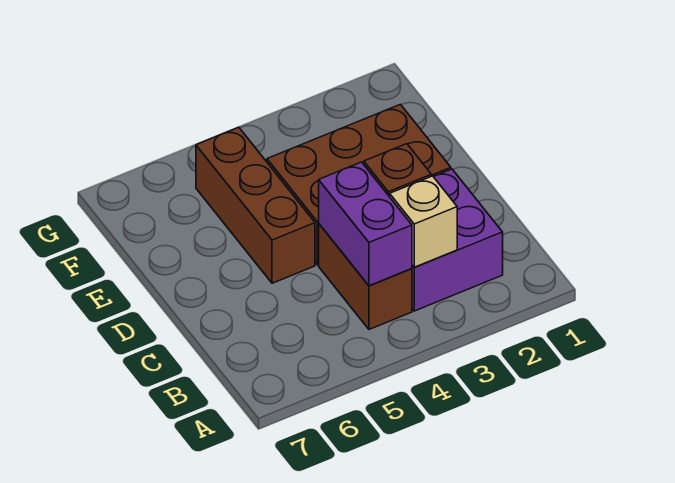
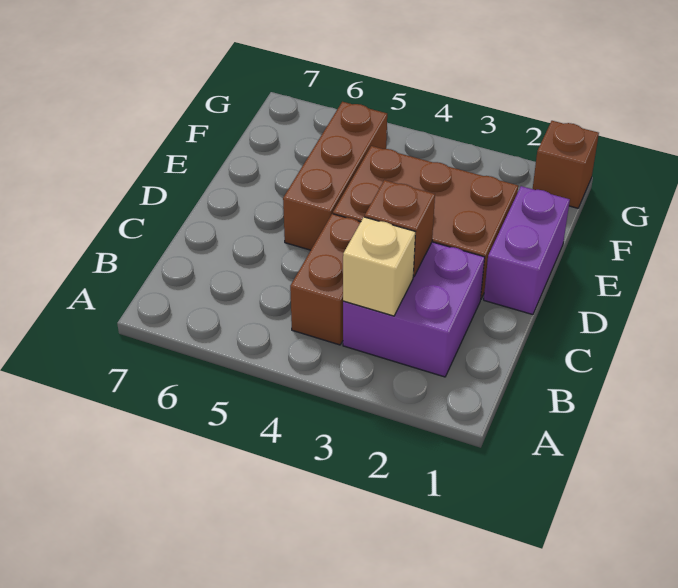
purple brick B4:C4 level 2 -> purple brick D1:E1 level 1
none -> brown brick G1 level 1

